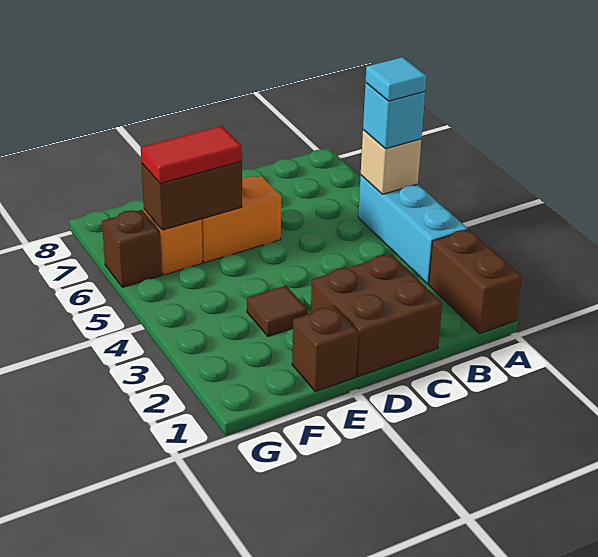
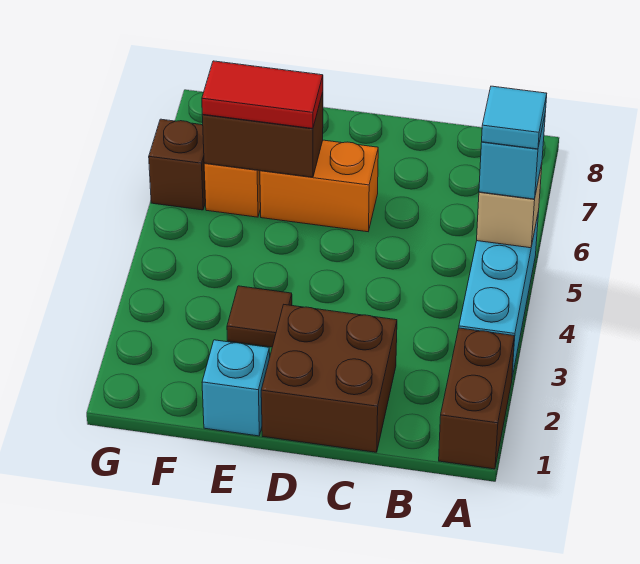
brown brick E1 level 1 -> cyan brick E1 level 1

